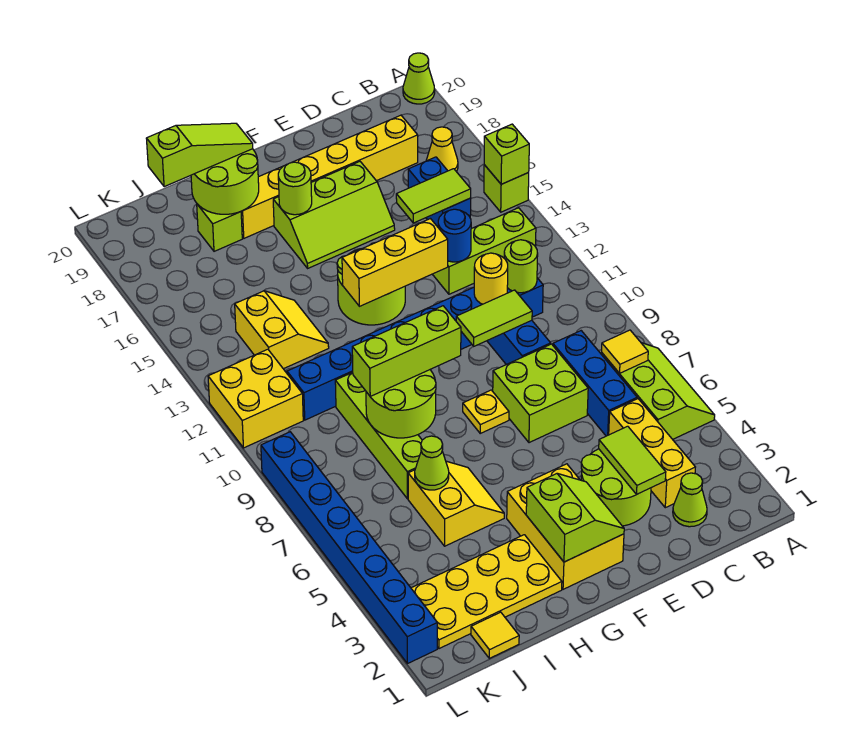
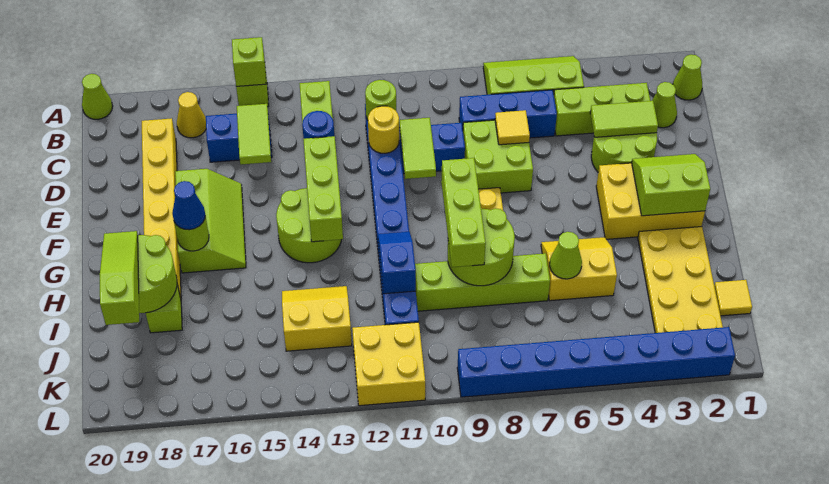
none -> lime cone B1 level 1
yellow tile B7 level 2 -> yellow tile D7 level 2
yellow brick C3:C5 level 1 -> lime brick C3:C5 level 1
yellow brick E13:G13 level 2 -> lime brick E13:G13 level 2
none -> blue cone G17 level 3
none -> blue slope H11:I11 level 2 top I

